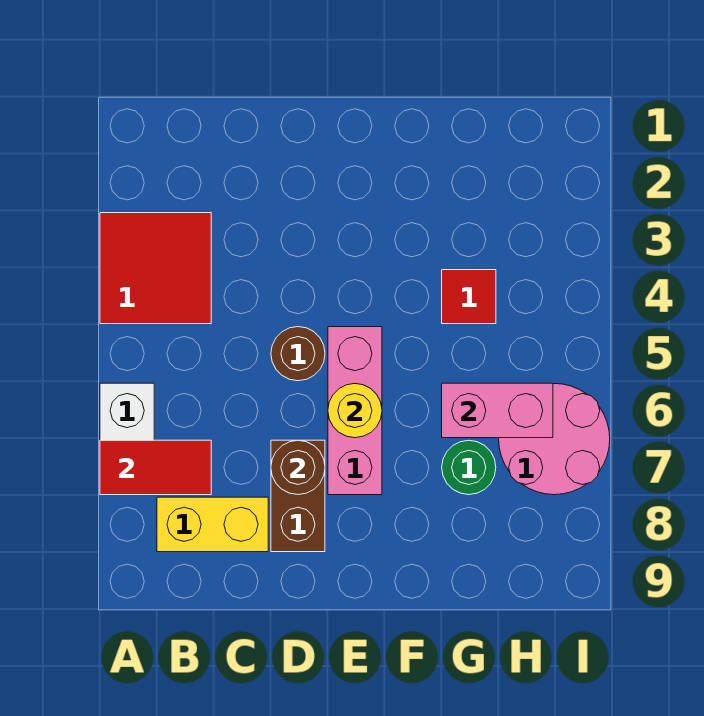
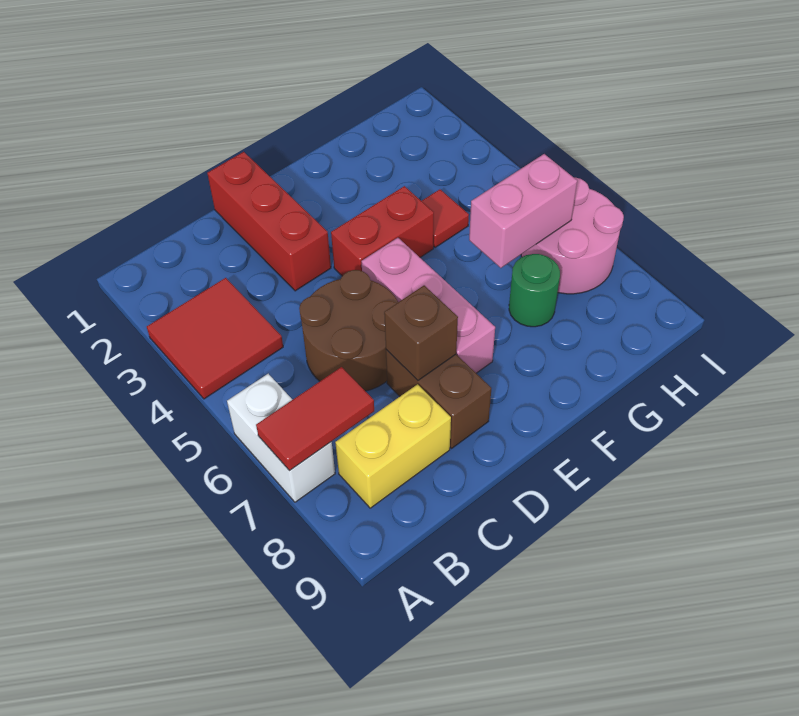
none -> red brick D1:D3 level 1
brown round brick D5 level 1 -> brown round brick C5:D6 level 1
brown round brick D7 level 2 -> brown brick D7 level 2
none -> red brick E4:F4 level 1
yellow round brick E6 level 2 -> none

